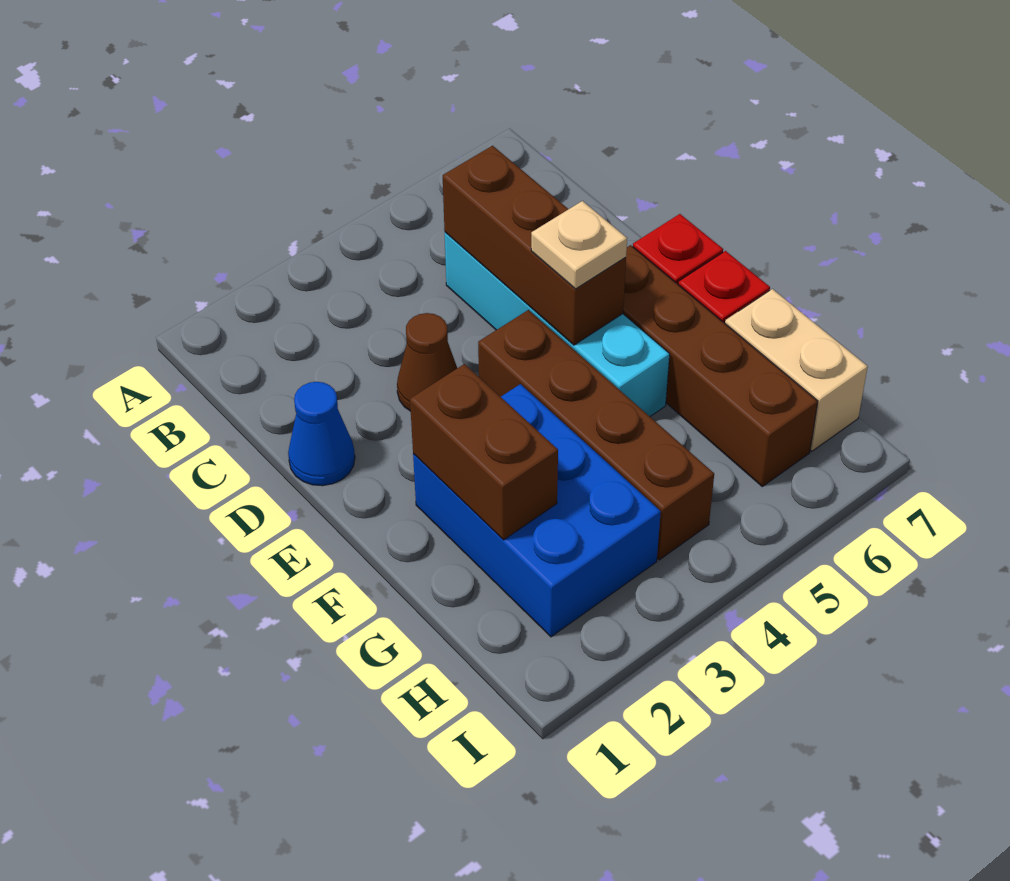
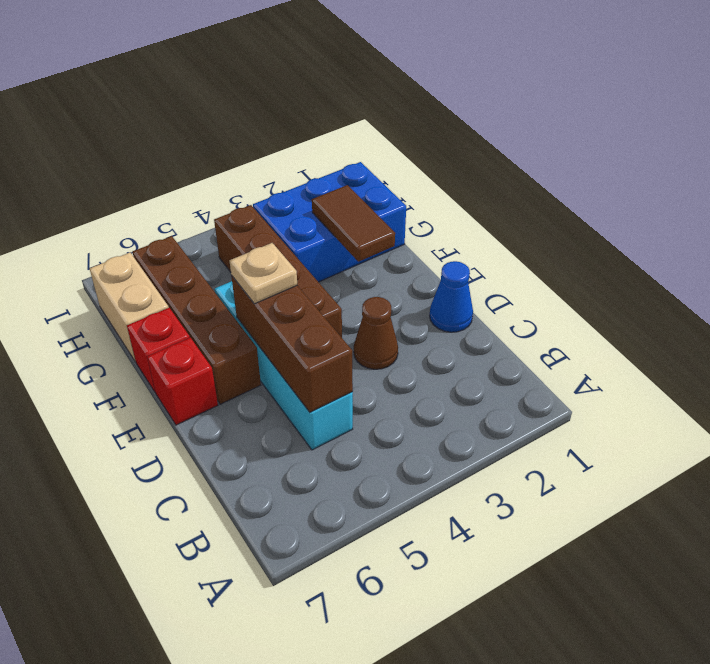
blue brick F2:H3 level 1 -> blue brick G1:H3 level 1
brown brick F2:G2 level 2 -> brown tile F2:G2 level 2

